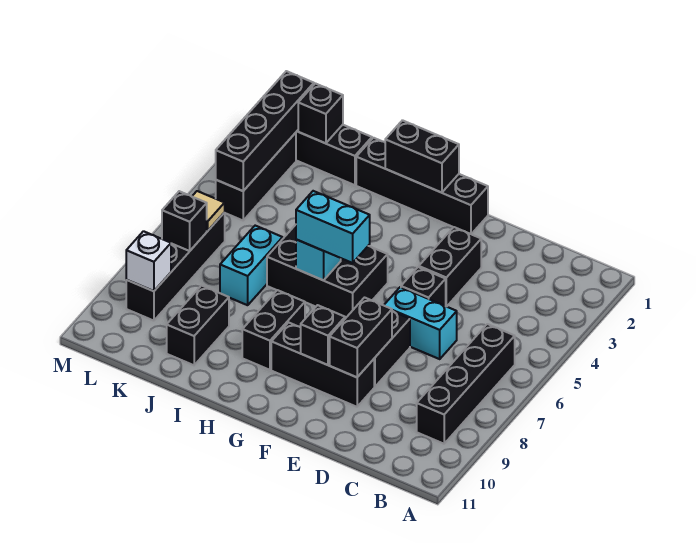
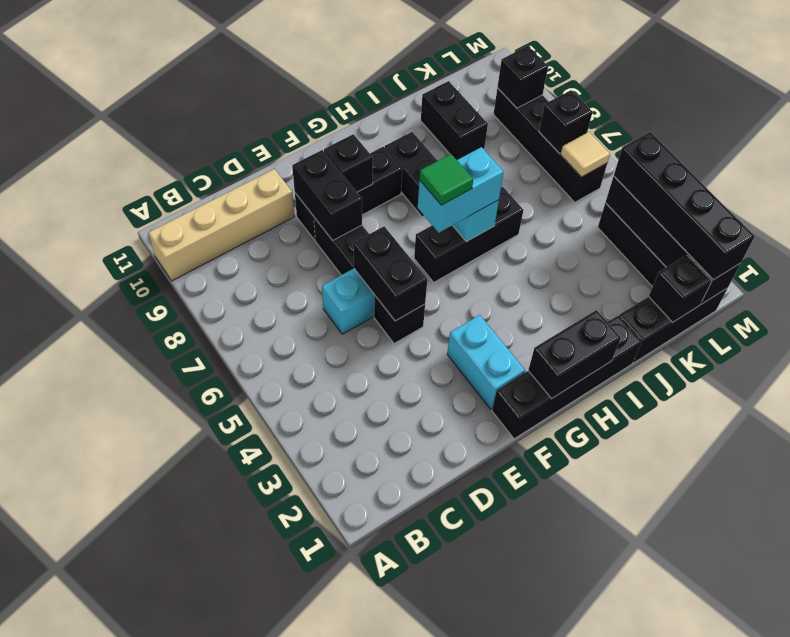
none -> tan brick A10:D10 level 1
black brick B6:B9 level 1 -> black brick L1:L4 level 3
black brick E3:E4 level 1 -> black brick E5:E6 level 2
black brick G5:I6 level 1 -> black brick G6:I6 level 1
none -> green tile G6 level 4
cyan brick J6:J7 level 1 -> cyan brick F2:F3 level 1
white brick L9 level 2 -> black brick L9 level 2

